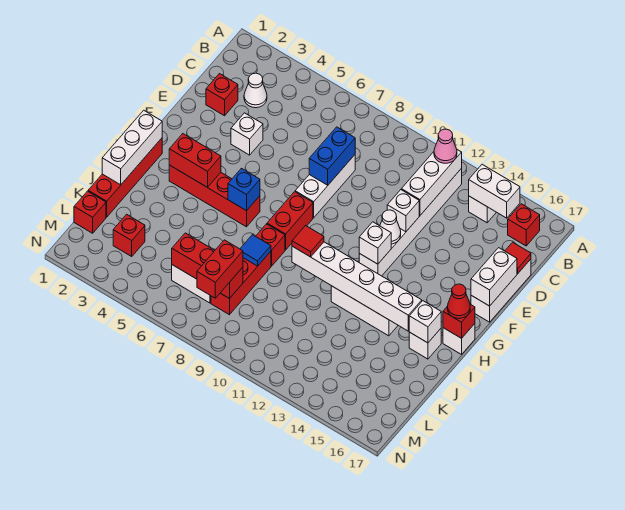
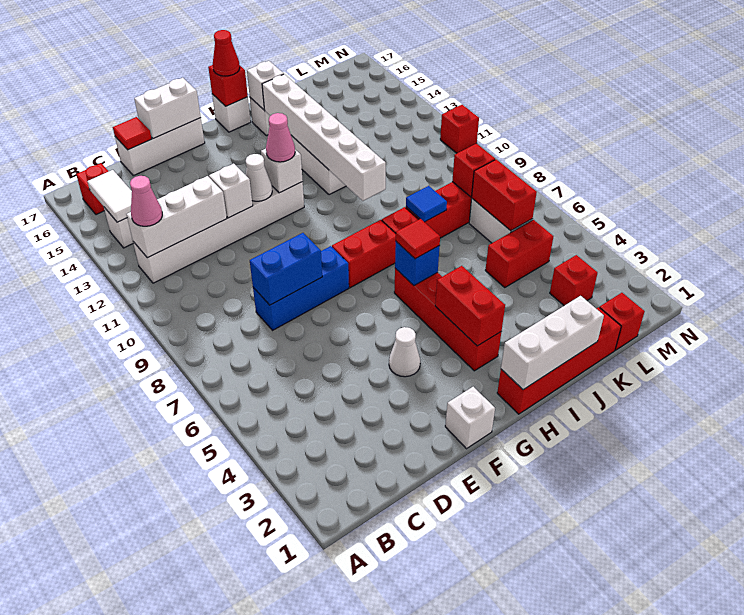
white brick B14:B15 level 2 -> white tile B14:B15 level 2
white cone C3 level 1 -> white cone F4 level 1
red brick D2 level 1 -> red brick N11 level 1
white brick D8:F8 level 1 -> blue brick D8:F8 level 1
white brick E4 level 1 -> white brick F1 level 1
none -> pink cone G12 level 3
red tile I10 level 3 -> red tile H6 level 3
red brick L8:M8 level 3 -> red brick K5:L5 level 1

